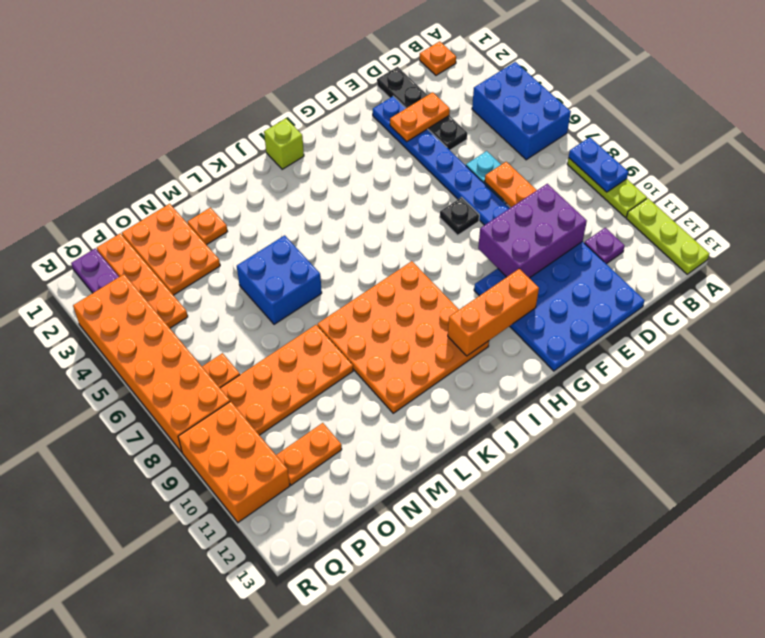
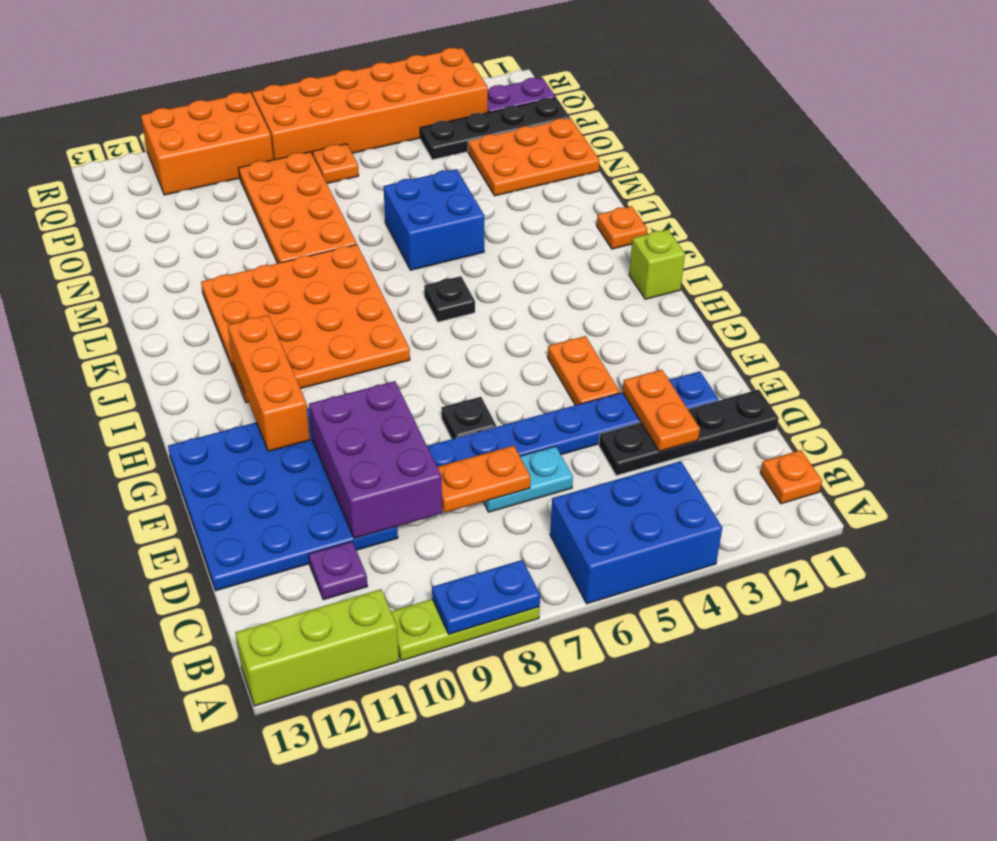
lime plate A11:A13 level 1 -> lime brick A11:A13 level 1
none -> black plate J6 level 1
orange plate M2 level 1 -> orange plate K1 level 1
orange plate O11:P11 level 1 -> orange plate F4:G4 level 1
orange plate P1:P4 level 1 -> black plate P1:P4 level 1

